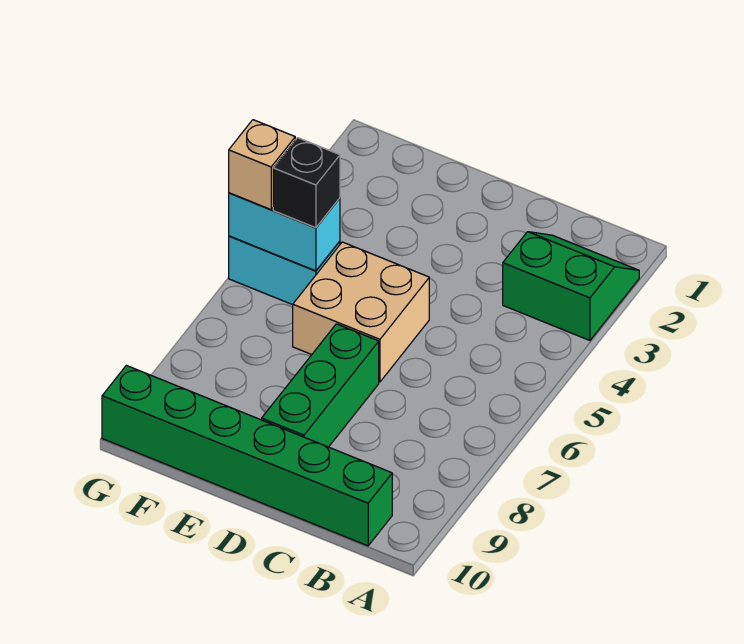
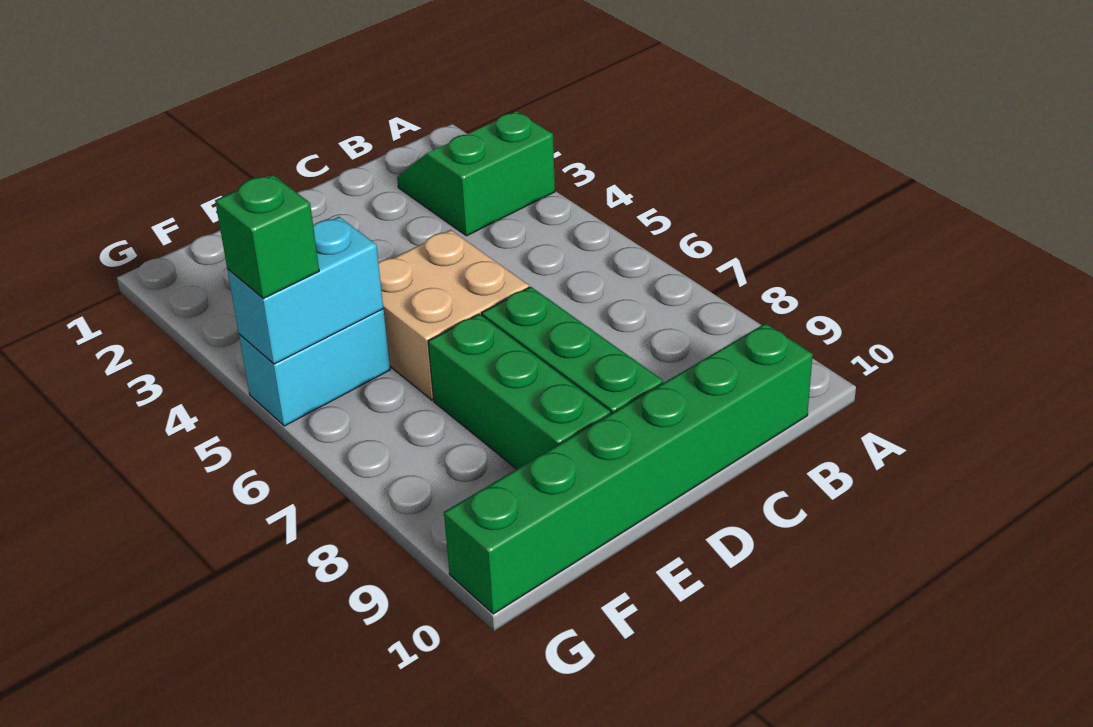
none -> green brick E7:E9 level 1
black brick F5 level 3 -> none
tan brick G5 level 3 -> green brick G5 level 3

